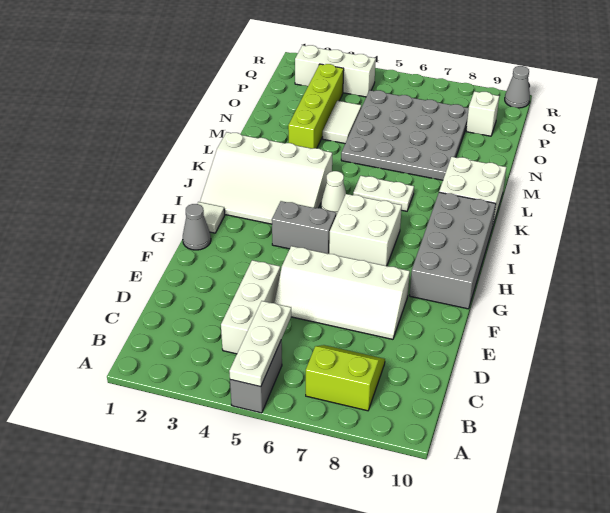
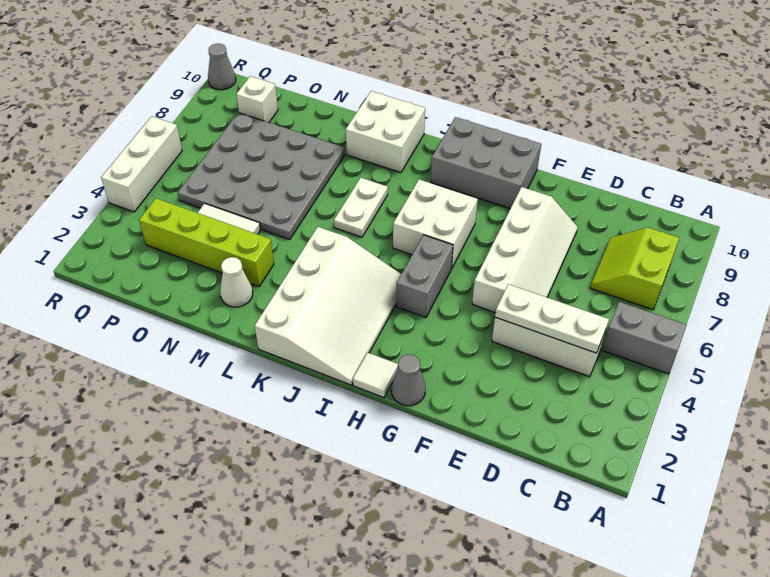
white plate A5:C5 level 2 -> white plate C4:E4 level 2
grey brick G9:J10 level 1 -> grey brick G9:I10 level 1
white cone J5 level 1 -> white cone M2 level 1
white brick Q2:Q4 level 1 -> white brick R4:R6 level 1

